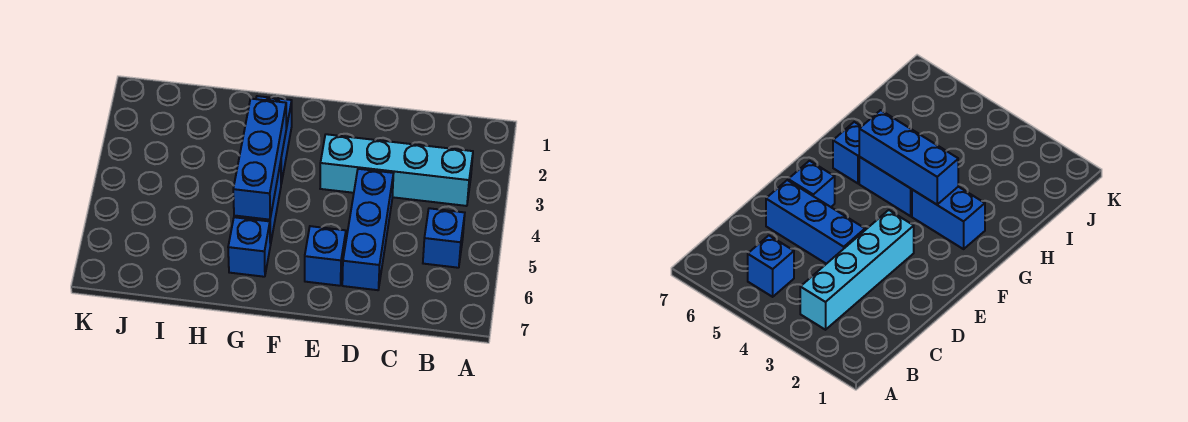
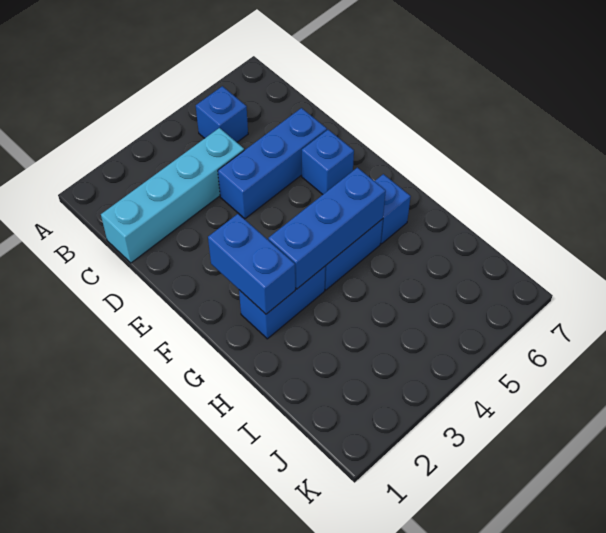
cyan brick B3:E3 level 1 -> cyan brick C1:C4 level 1
none -> blue brick F2:G2 level 2

